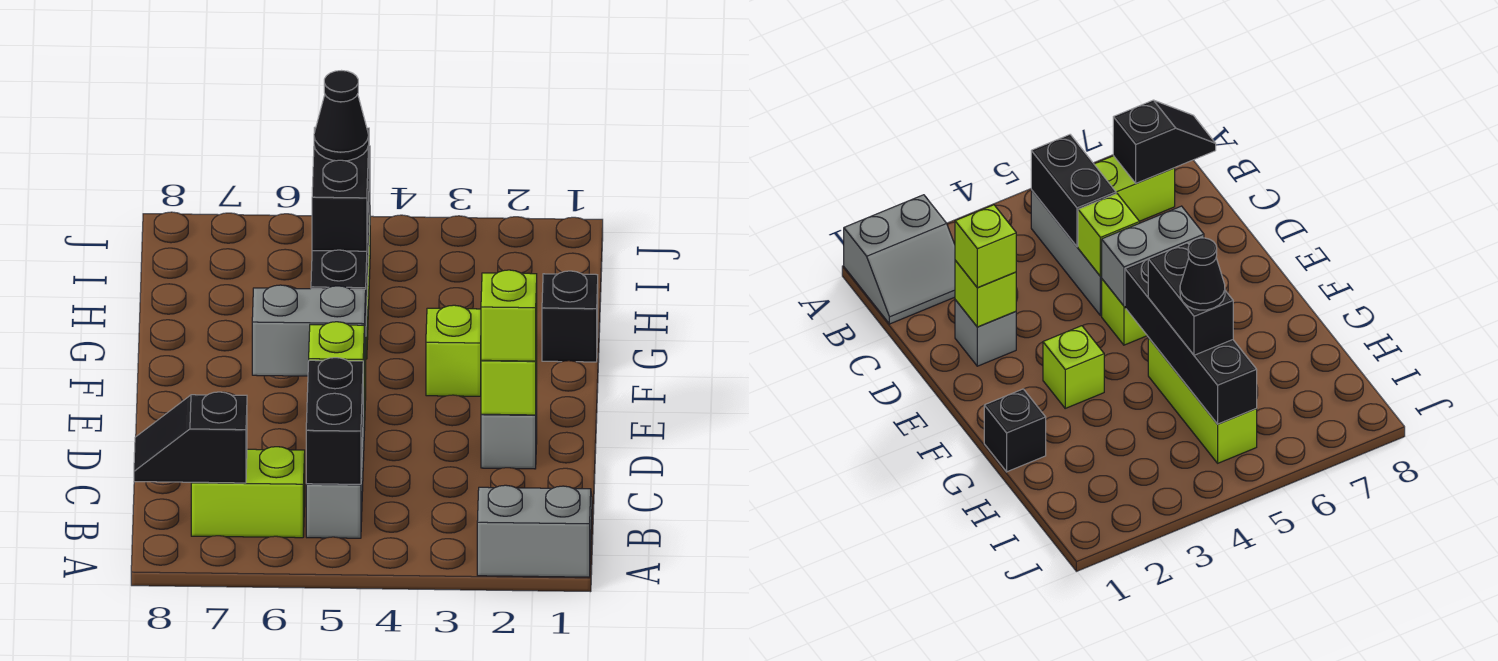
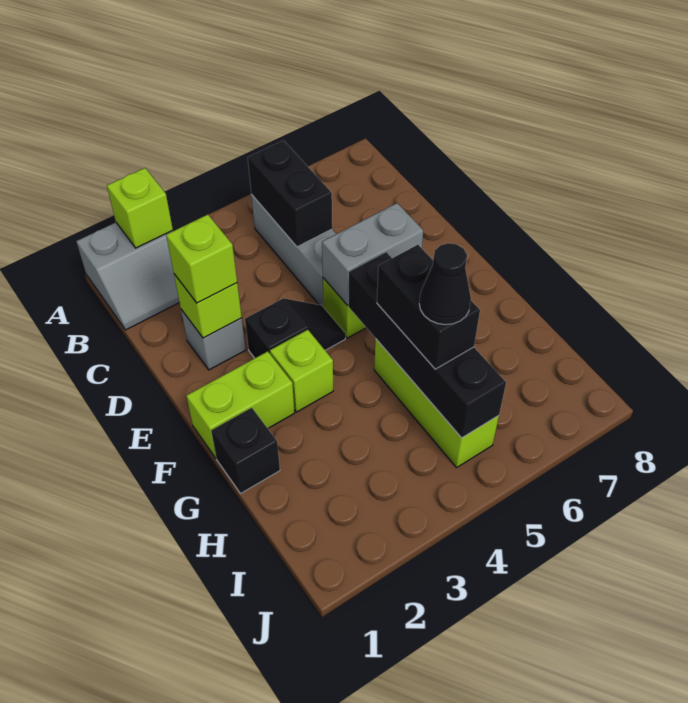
lime brick B6:B7 level 1 -> lime brick F1:F2 level 1
black slope B7:B8 level 2 top 7 -> black slope E3:E4 level 1 top 3
lime brick D5 level 2 -> lime brick A2 level 2

